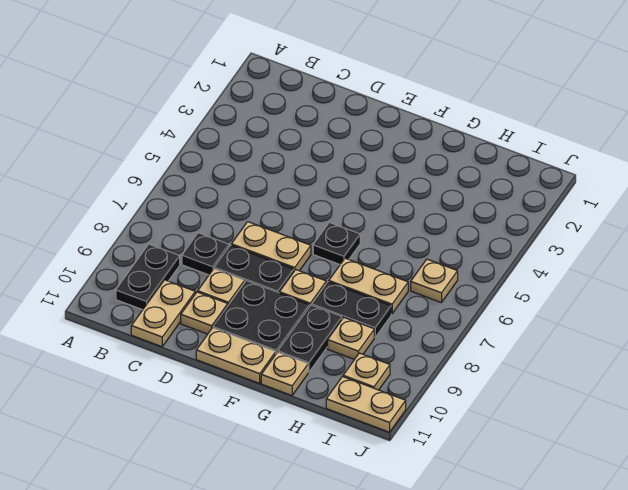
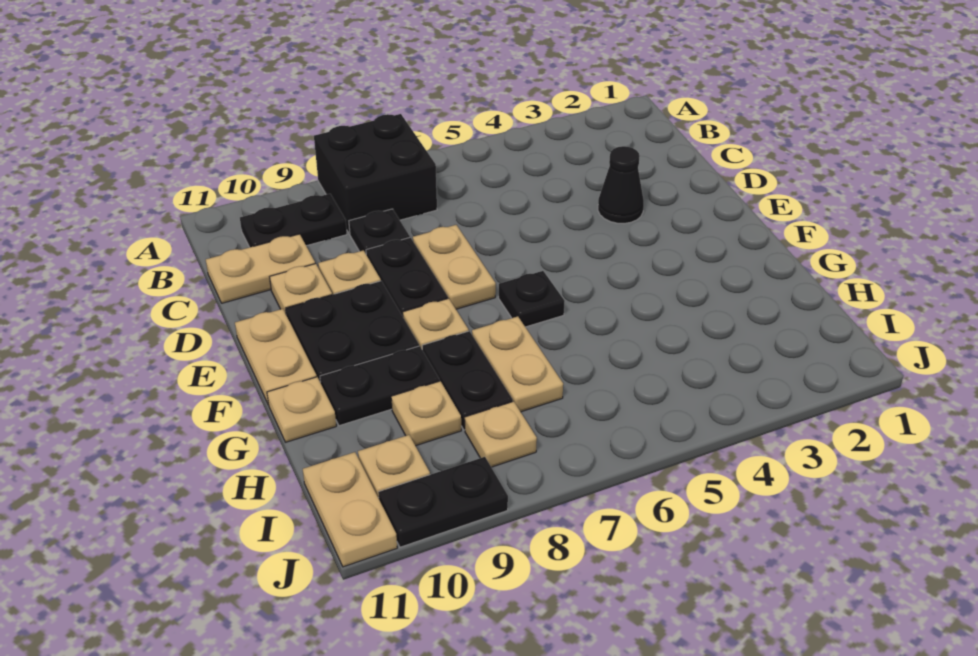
none -> black brick A7:B8 level 1
none -> black cone D3 level 1
tan plate I6 level 1 -> tan plate I8 level 1
none -> black plate J9:J10 level 1

